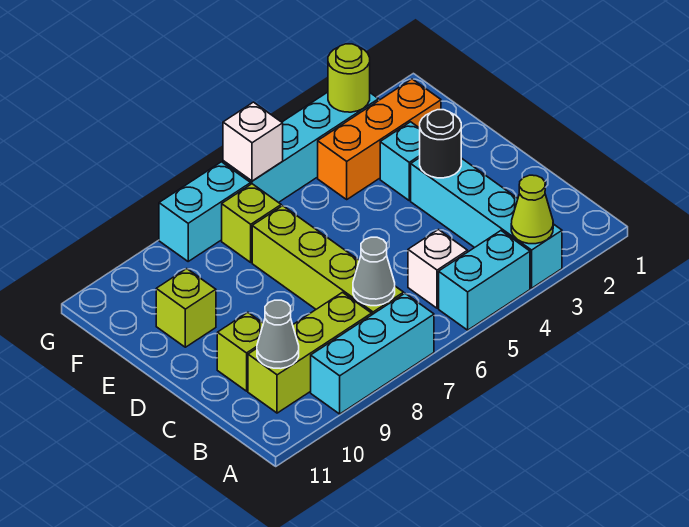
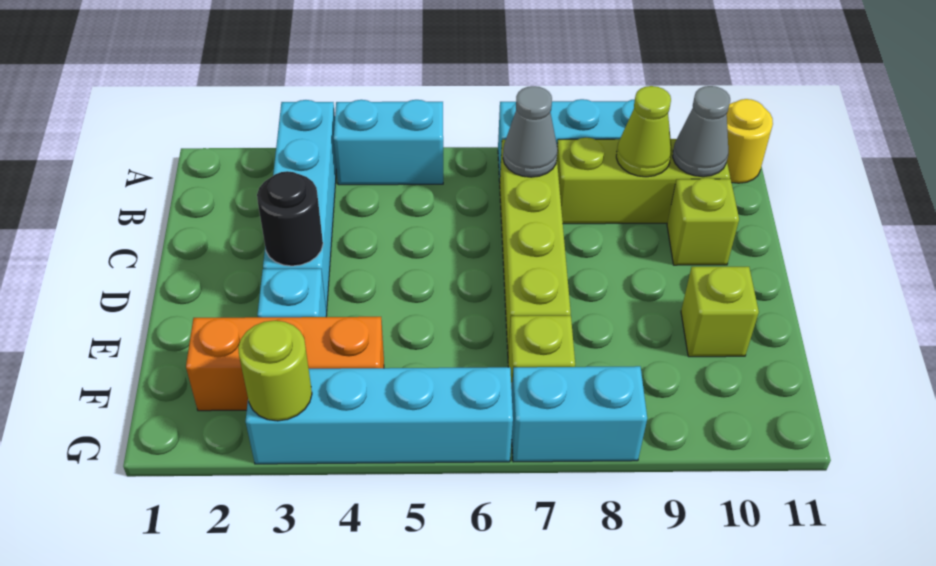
lime cone A3 level 2 -> lime cone B9 level 2
none -> yellow round brick A11 level 1
white brick B5 level 1 -> none
white brick G6 level 2 -> none

